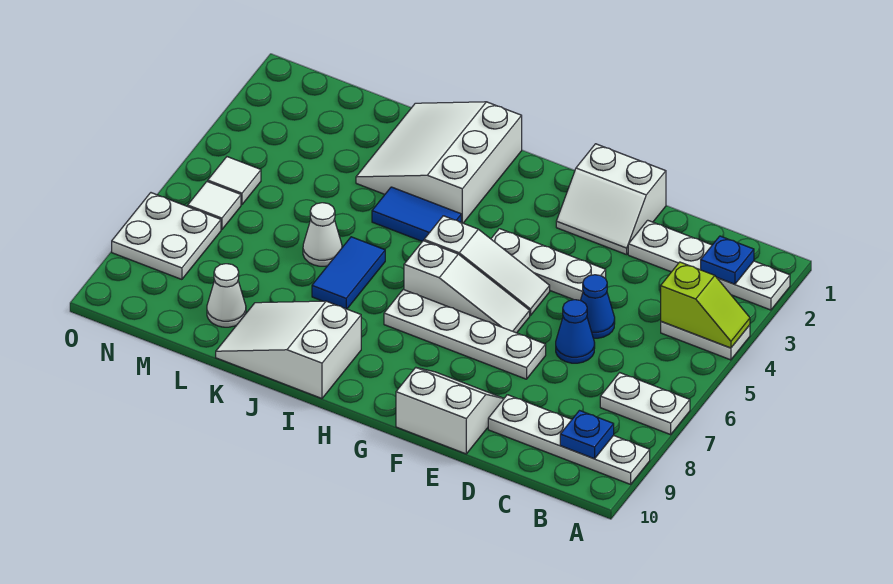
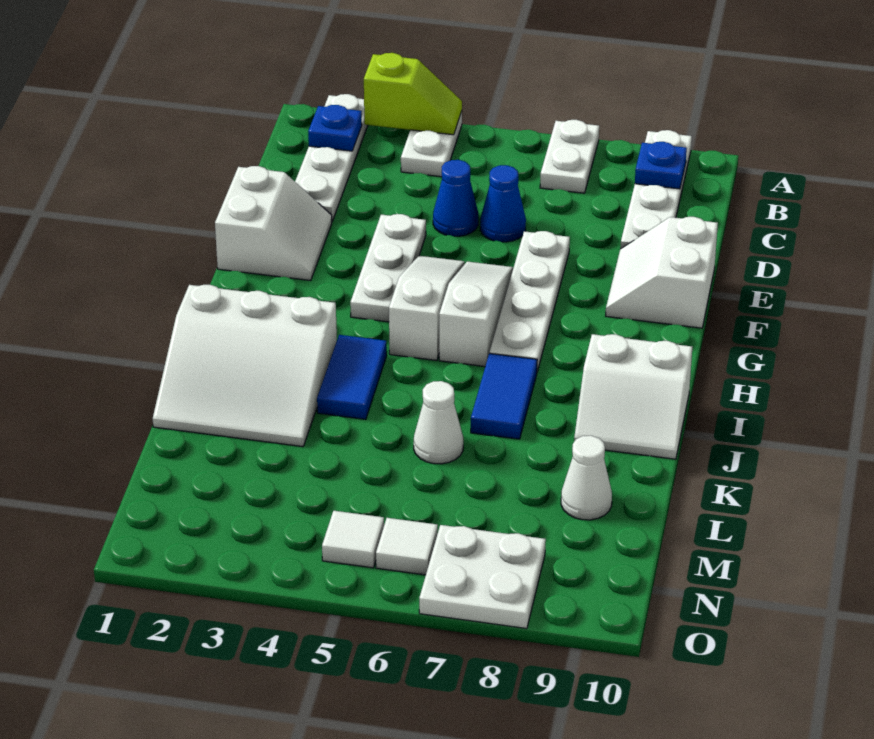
lime slope A4:B4 level 2 top B -> lime slope A3:A4 level 2 top 3
white slope I9:K10 level 1 top I -> white slope I9:J10 level 1 top I
blue tile J6:J7 level 1 -> blue tile I7:J7 level 1

